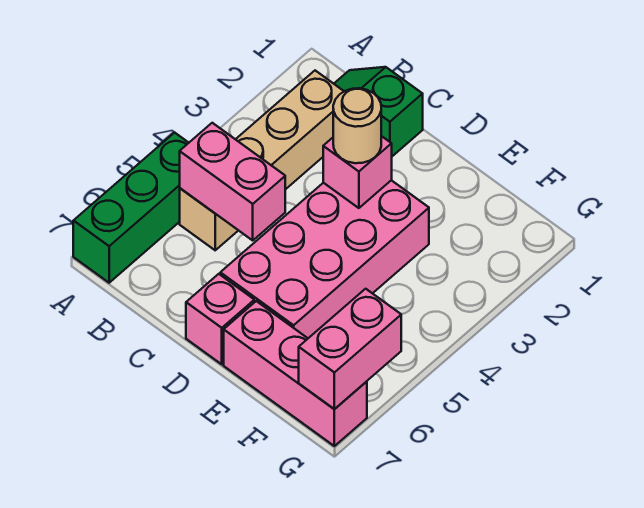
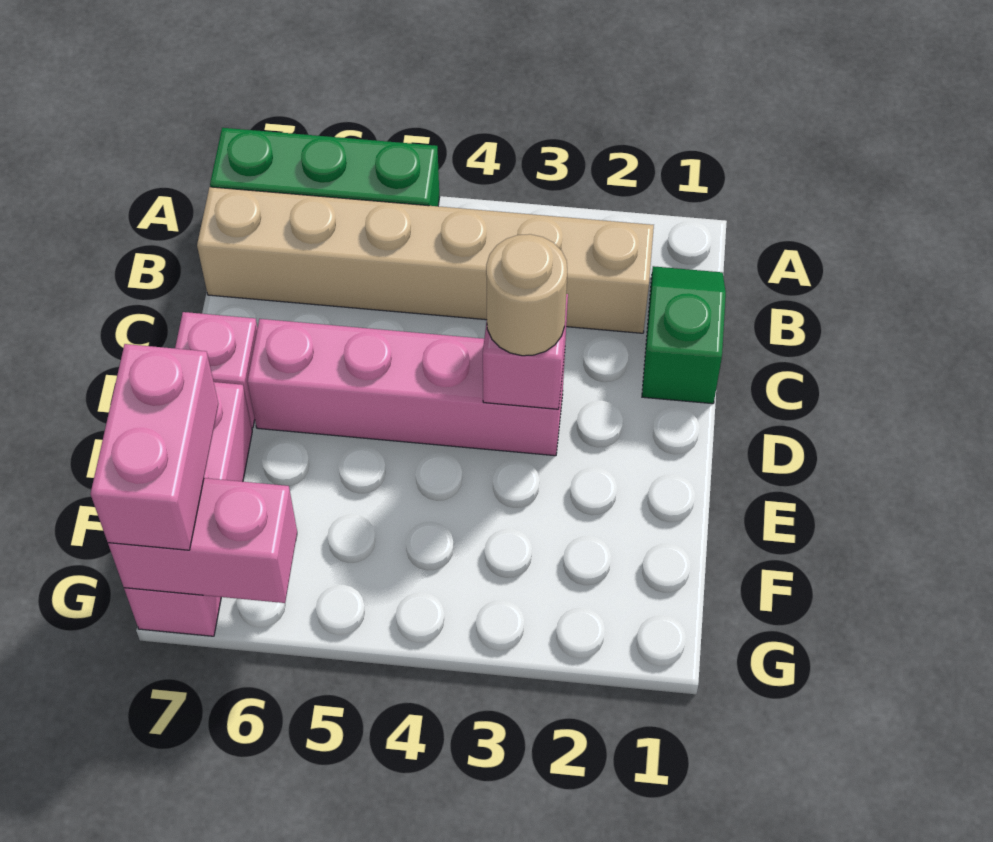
tan brick B2:B5 level 1 -> tan brick B2:B7 level 1
pink brick B5:C5 level 2 -> pink brick F7:G7 level 3
pink brick D3:E6 level 1 -> pink brick D3:D6 level 1

